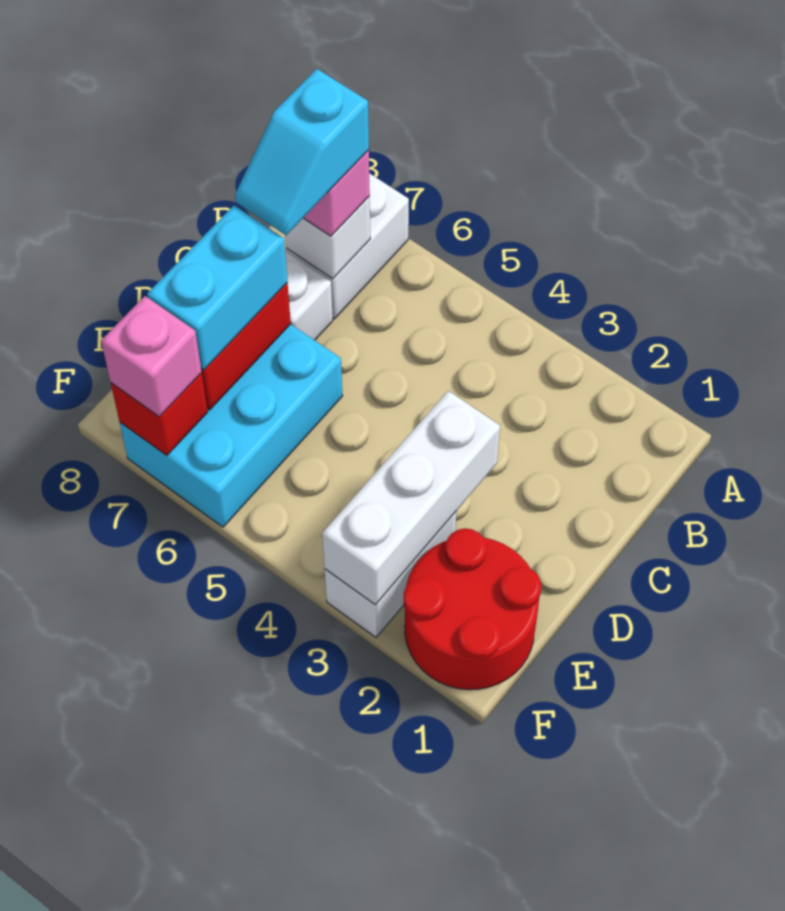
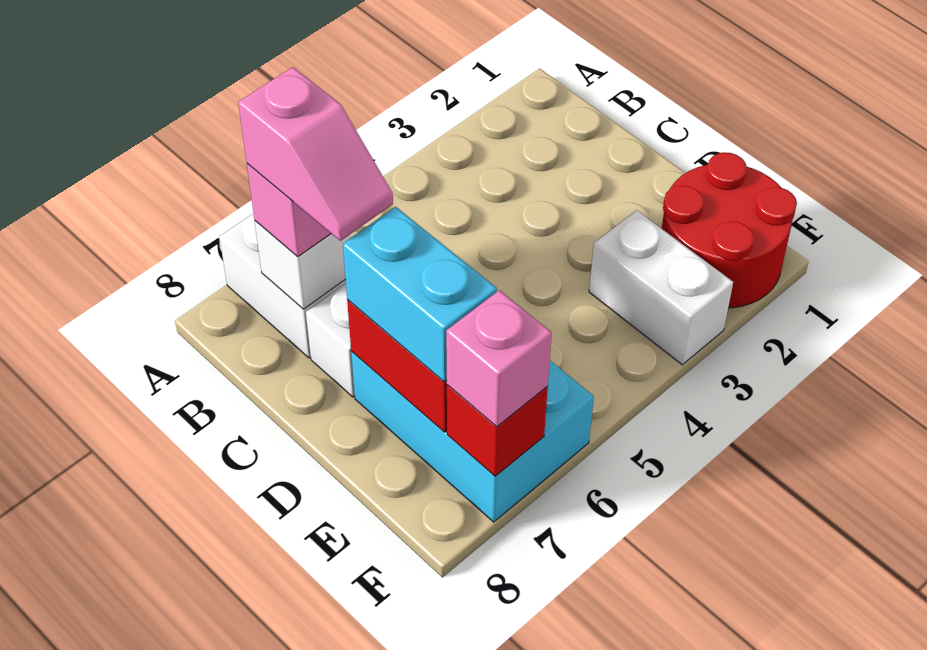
cyan slope B7:C7 level 4 top B -> pink slope B7:C7 level 4 top B
white brick D3:F3 level 2 -> none

